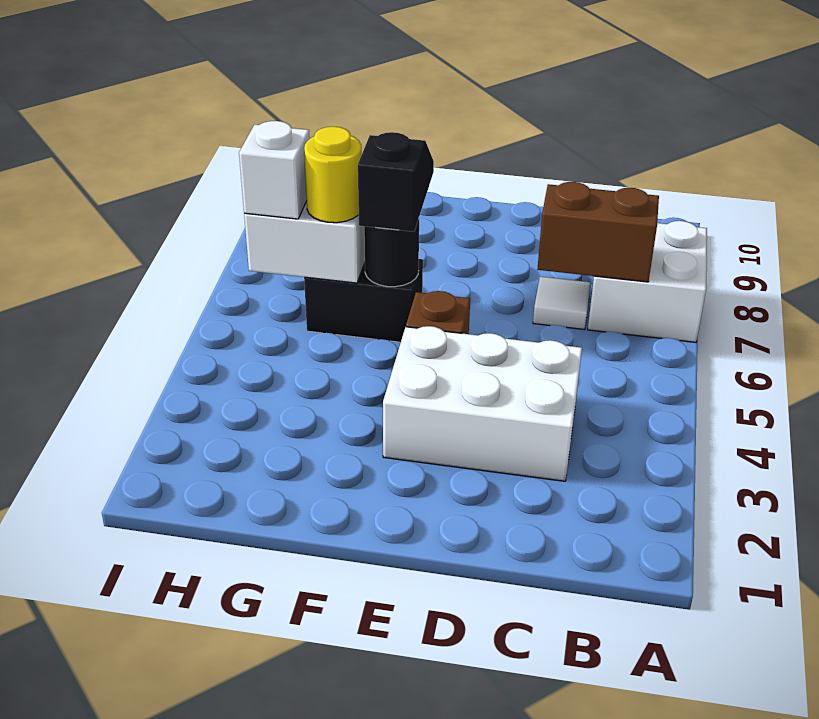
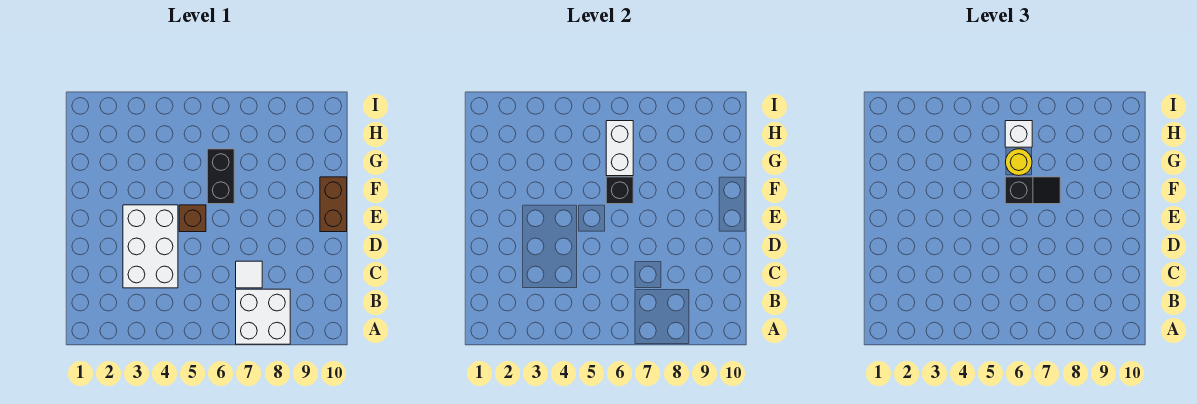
brown brick B7:C7 level 2 -> brown brick E10:F10 level 1
black round brick F6 level 2 -> black brick F6 level 2

